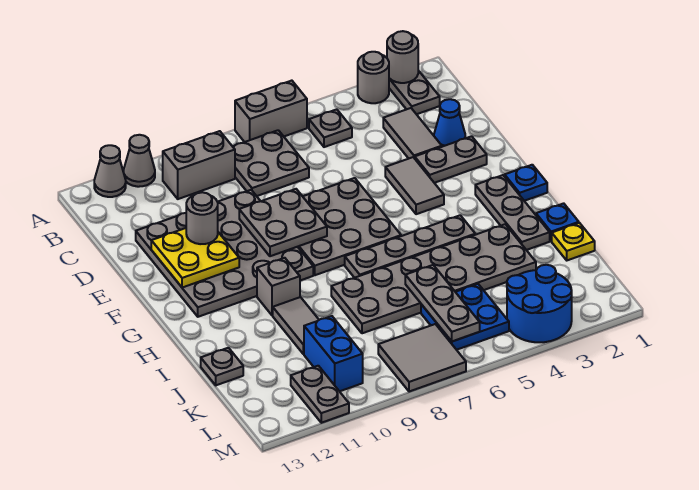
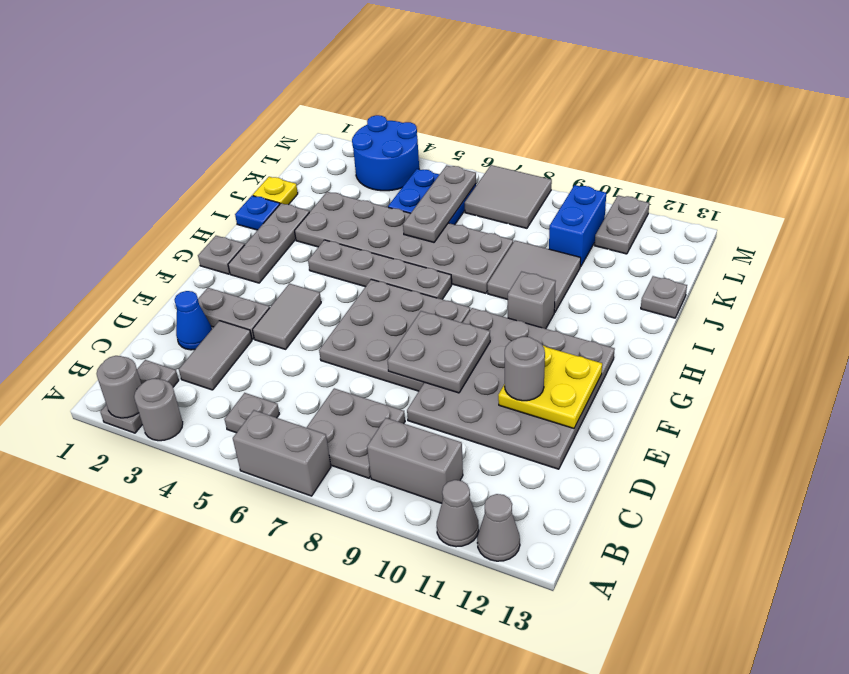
blue plate G1 level 1 -> grey plate G1 level 1
grey tile I10:J10 level 1 -> grey tile I9:J10 level 1

